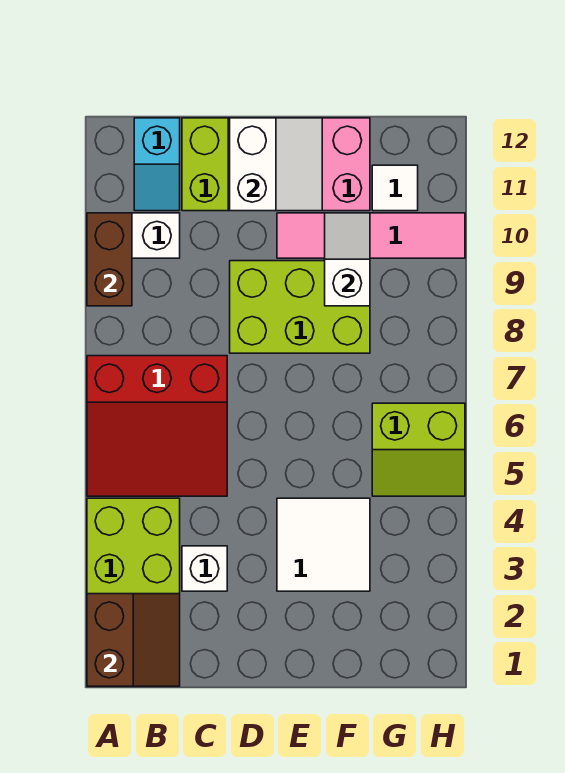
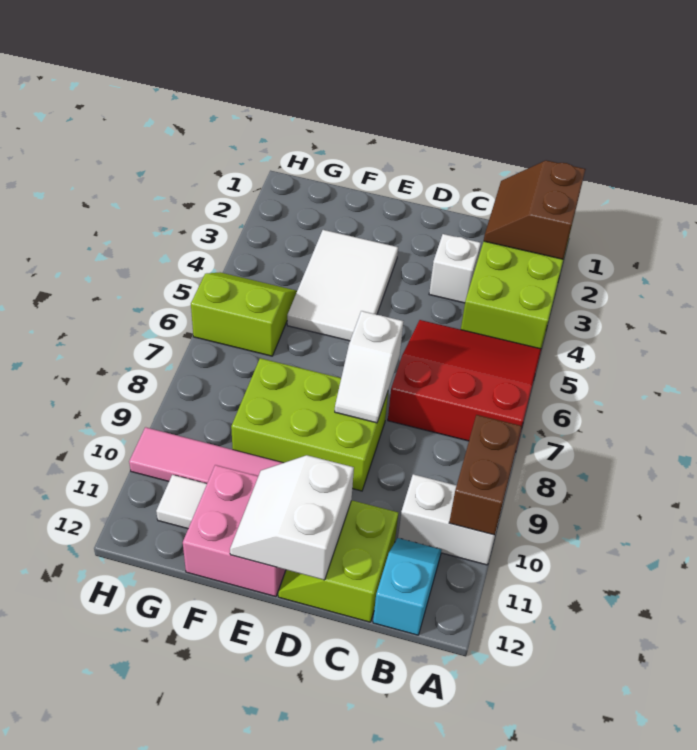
white tile E3:F4 level 1 -> white tile E3:F5 level 1
white slope F9:F10 level 2 top 9 -> white slope D7:D8 level 2 top 7

